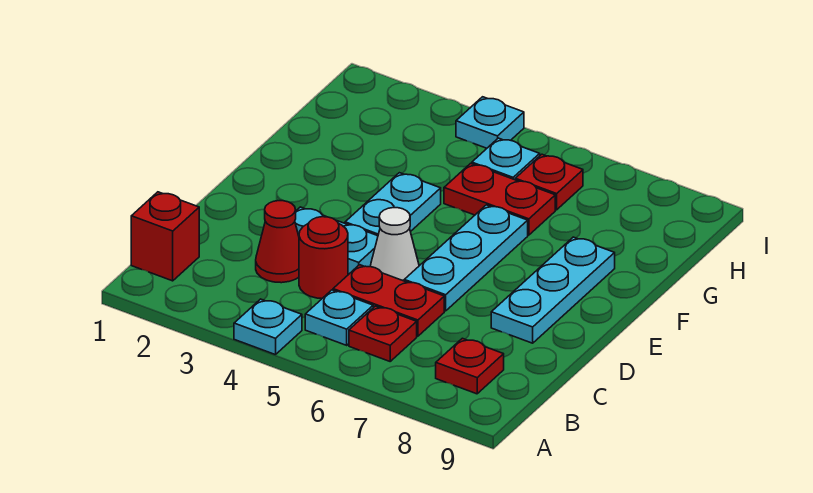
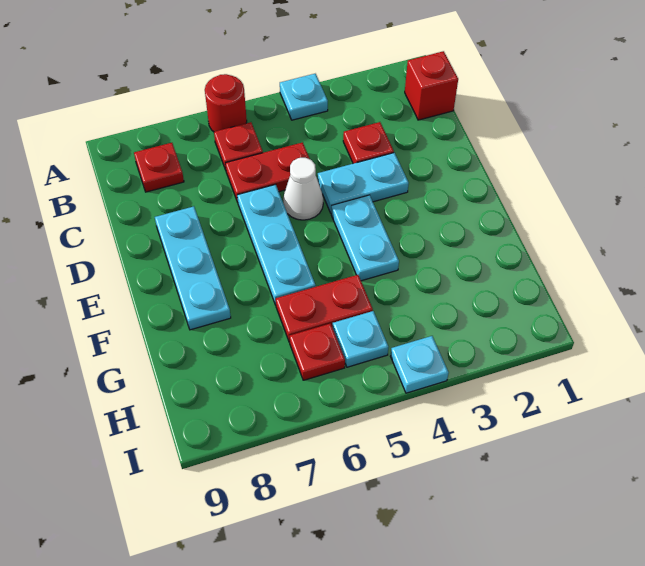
cyan plate B5 level 1 -> none
red cone C3 level 1 -> red plate C3 level 1
red round brick C4 level 1 -> red round brick A6 level 1

